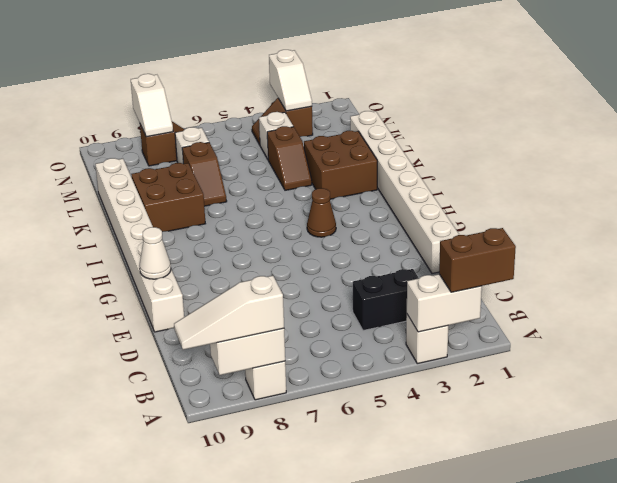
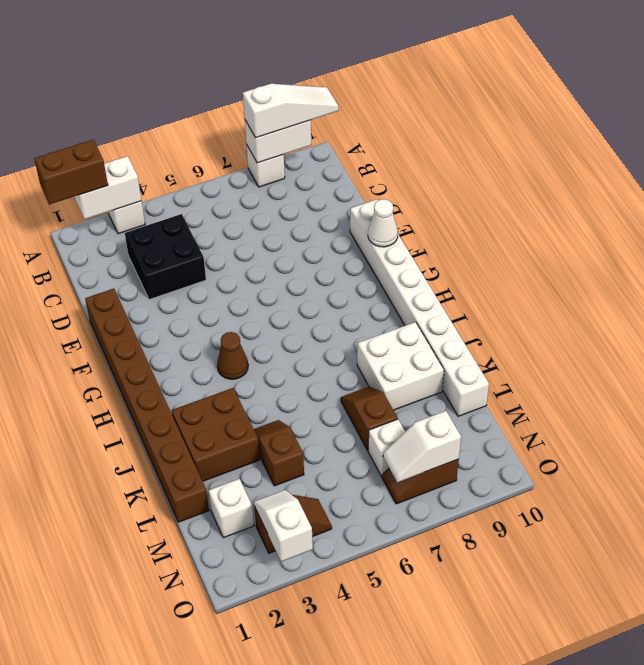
black brick C3:C4 level 1 -> black brick C3:D4 level 1
white brick E1:L1 level 1 -> brown brick E1:L1 level 1
brown brick J8:K9 level 1 -> white brick J8:K9 level 1
white brick M4 level 1 -> white brick M2 level 1
white slope N8:O8 level 2 top O -> white slope N7:N8 level 2 top 8

